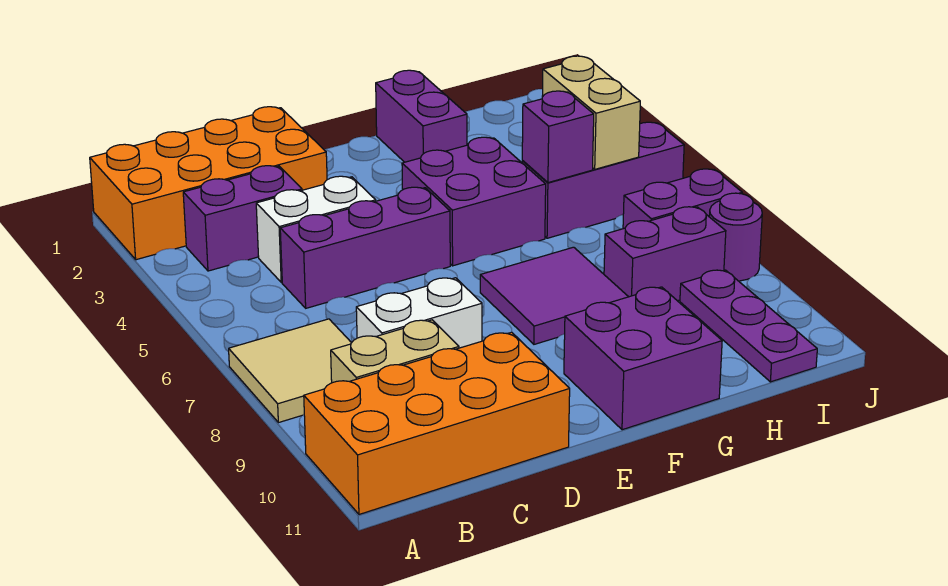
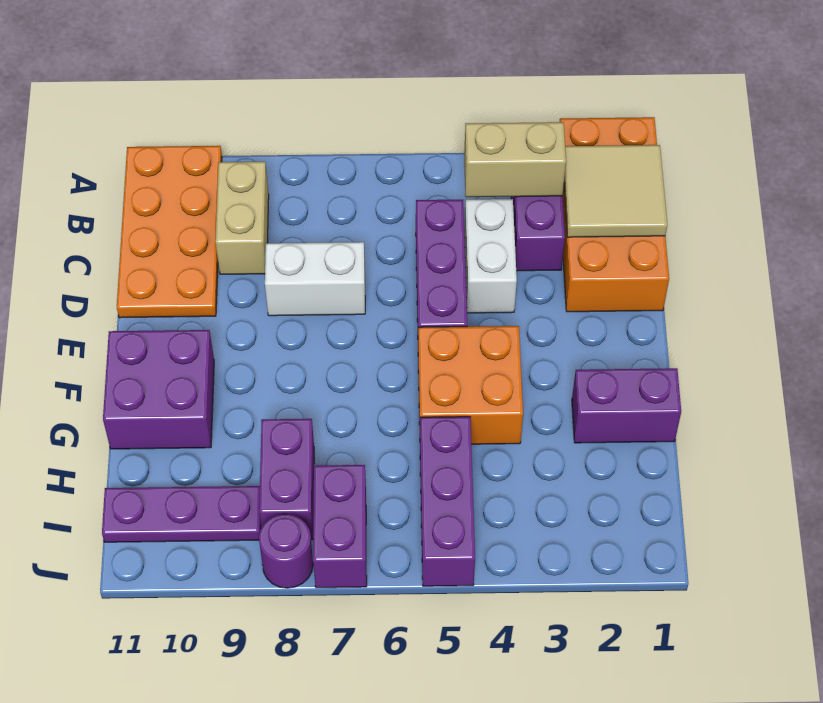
tan tile A7:B8 level 1 -> tan tile B1:C2 level 2
orange brick A10:D11 level 1 -> orange plate A10:D11 level 1
white brick C8:D8 level 1 -> white brick D7:D8 level 1
purple brick F4:G5 level 1 -> orange brick F4:G5 level 1
purple tile F7:G8 level 1 -> none
purple brick H5 level 2 -> none
tan brick I4:I5 level 2 -> tan brick B3:B4 level 2

